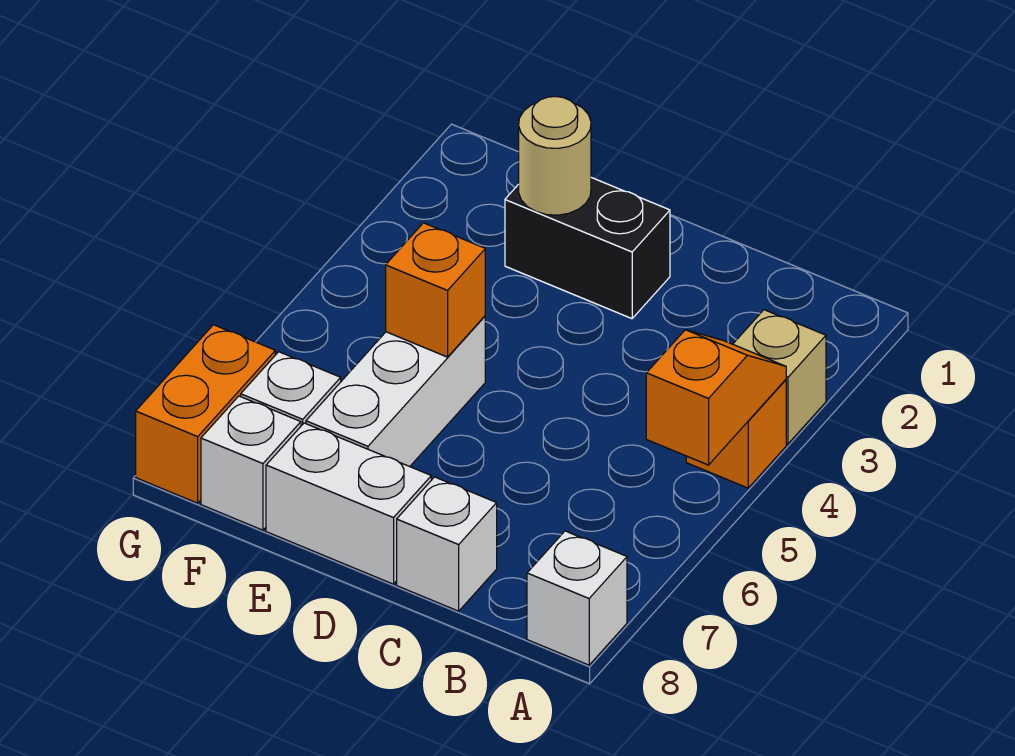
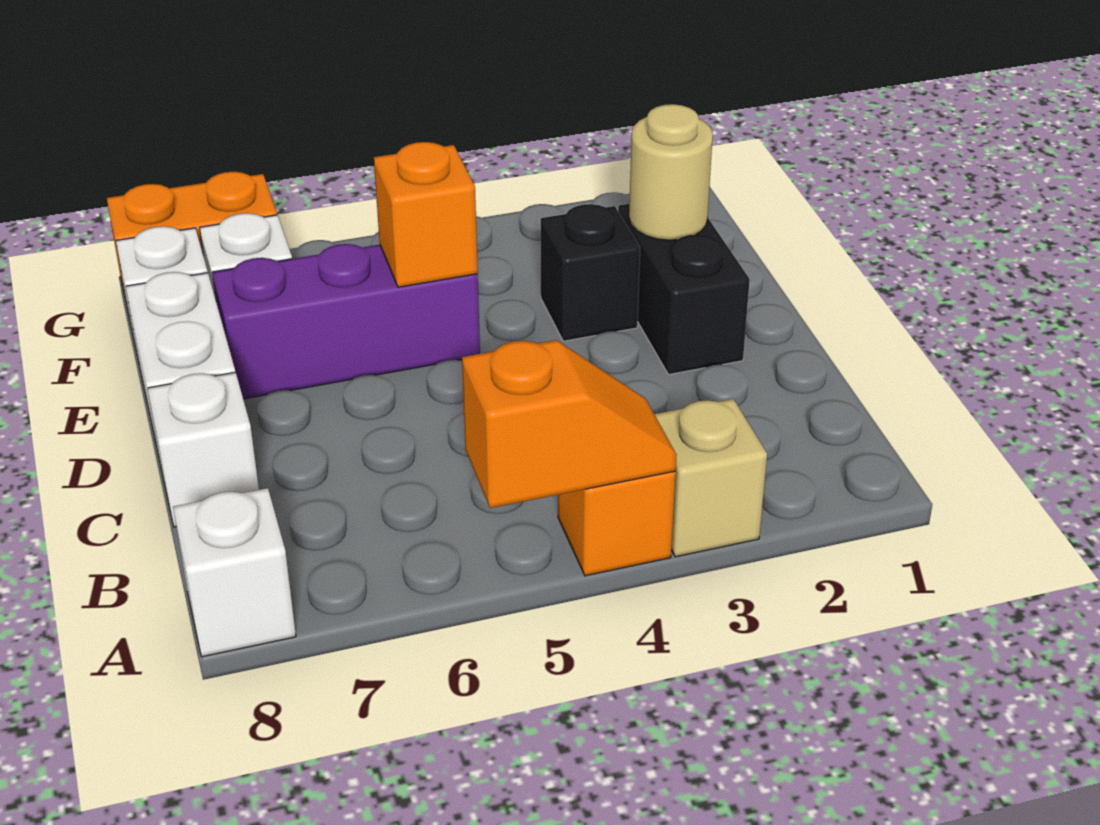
none -> black brick E3 level 1
white brick E5:E7 level 1 -> purple brick E5:E7 level 1

